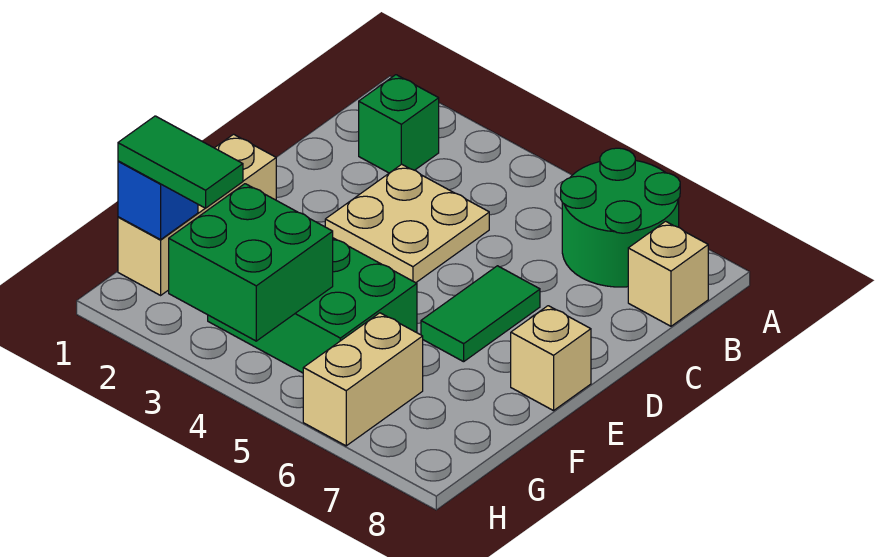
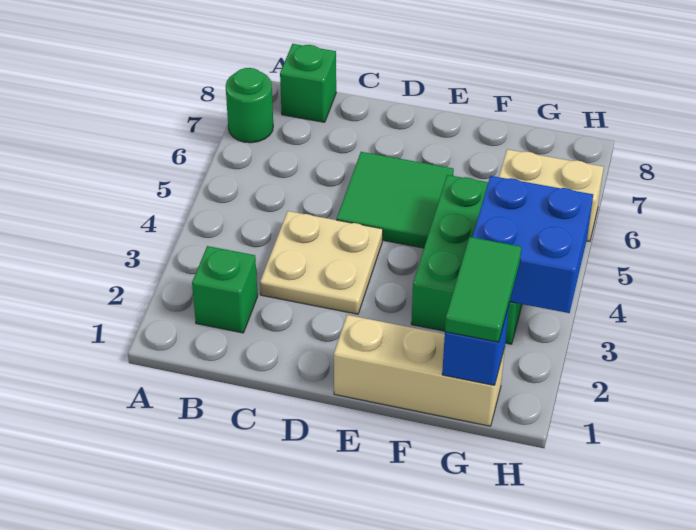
green round brick A6:B7 level 1 -> green round brick A7 level 1
tan brick B8 level 1 -> green brick B8 level 1
green tile D6:E6 level 1 -> green tile D5:E6 level 1
tan brick E8 level 1 -> none
green brick G3:H4 level 2 -> blue brick G3:H4 level 2

